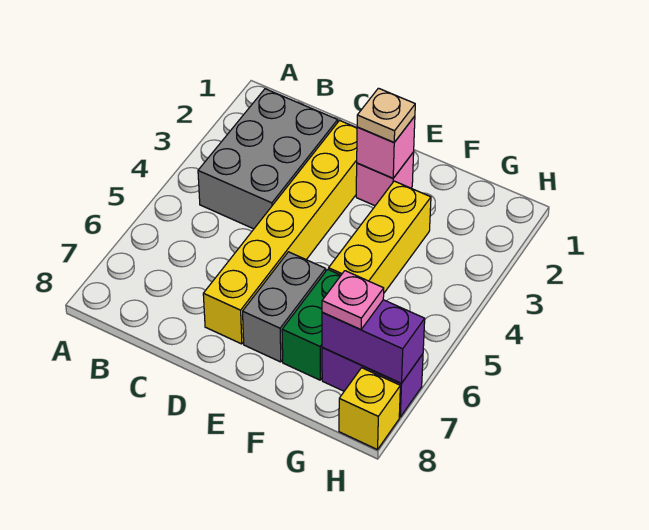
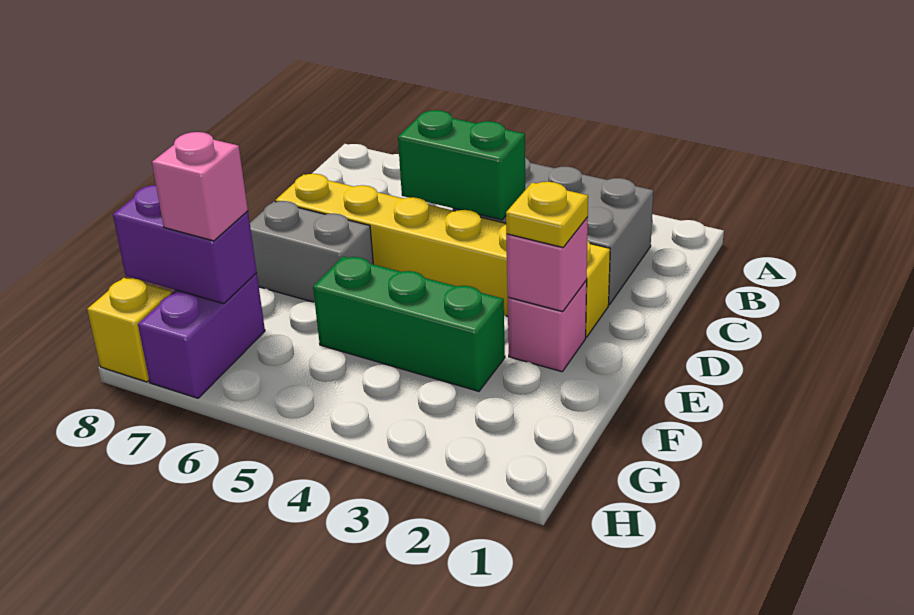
tan plate E2 level 3 -> yellow plate E2 level 3
yellow brick F3:F5 level 1 -> green brick F3:F5 level 1
green brick F6:F7 level 1 -> green brick C4:C5 level 2
purple brick G7:H7 level 2 -> purple brick G7:G8 level 2
pink plate G7 level 3 -> pink brick G7 level 3

